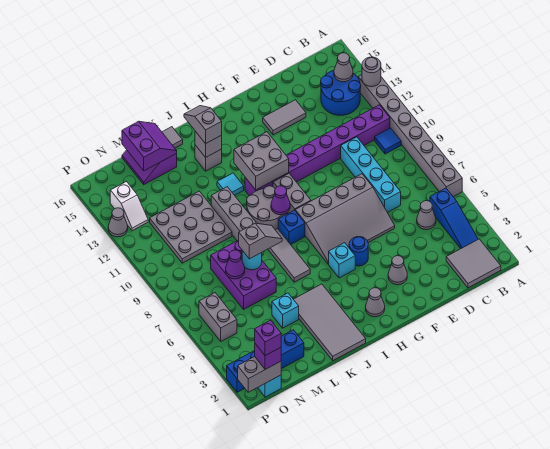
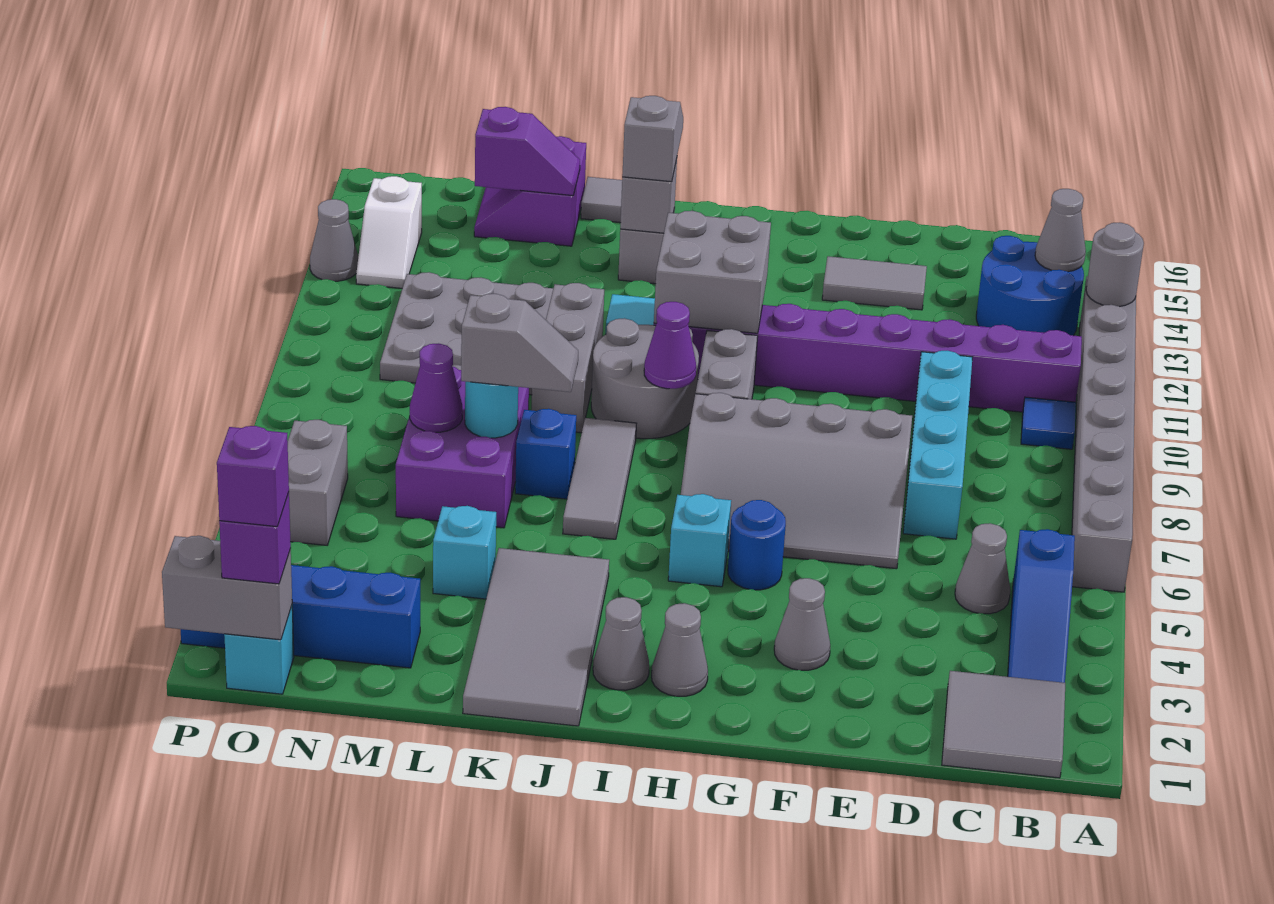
none -> grey cone I2 level 1
blue brick I8 level 1 -> blue brick K7 level 1
purple slope L15:M16 level 2 top M -> purple slope L15:M15 level 2 top M

